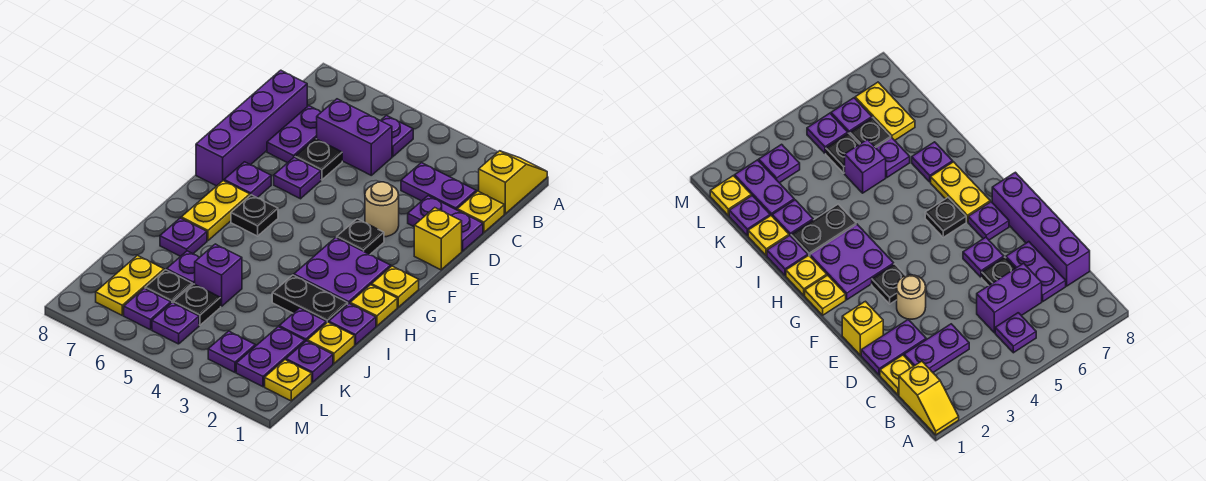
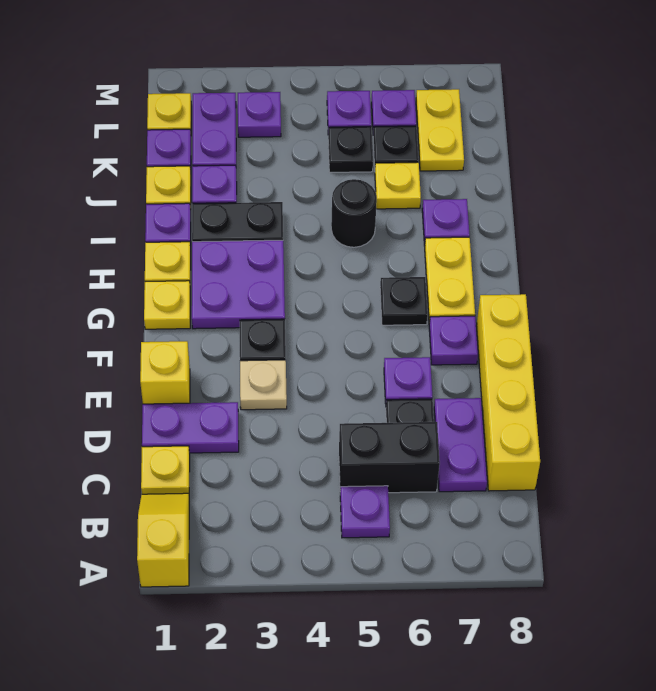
yellow slope A1:B1 level 1 top B -> yellow slope A1:B1 level 1 top A
purple plate C2:C3 level 1 -> none
purple brick C5:C6 level 1 -> black brick C5:C6 level 1
purple brick C8:F8 level 1 -> yellow brick C8:F8 level 1
tan round brick E3 level 1 -> tan plate E3 level 1
none -> black round brick I5 level 1
purple brick J5 level 1 -> none
purple plate J6 level 1 -> yellow plate J6 level 1

